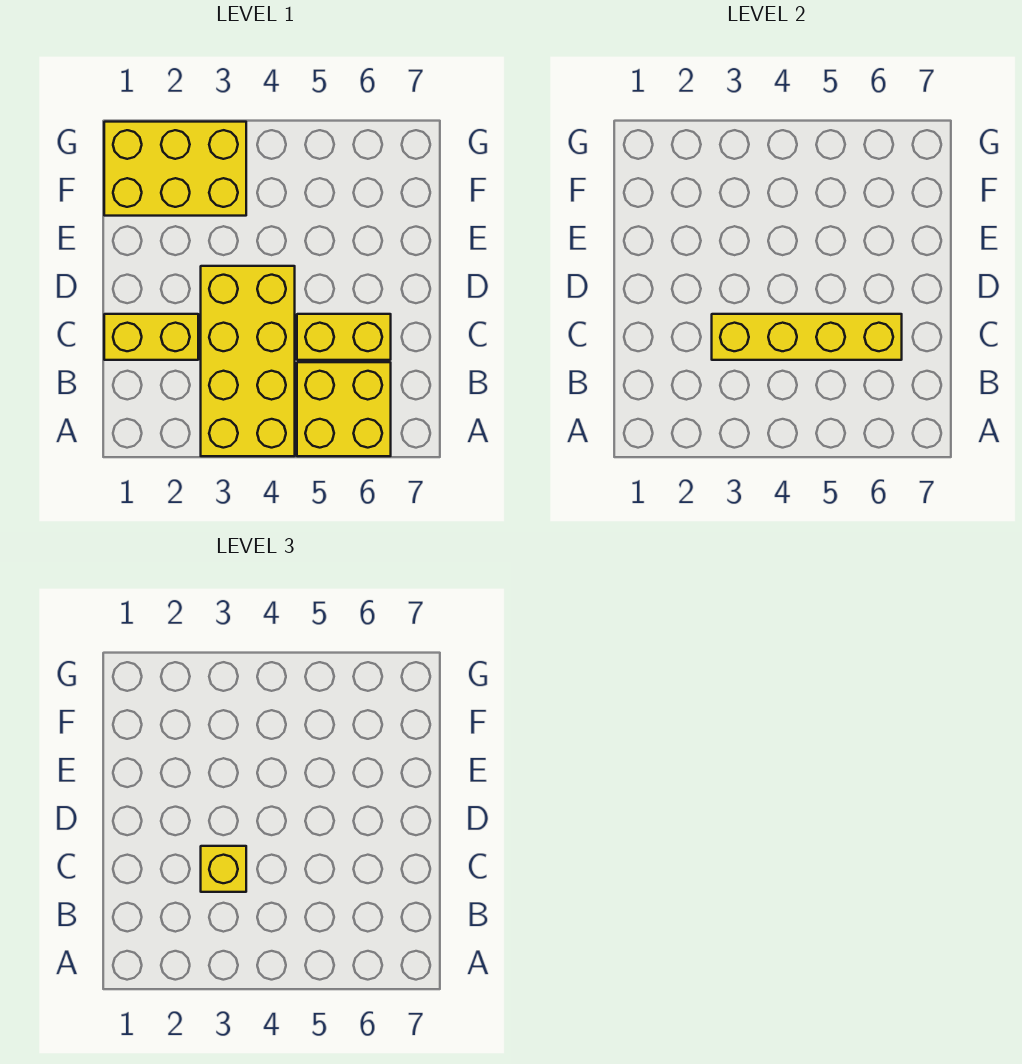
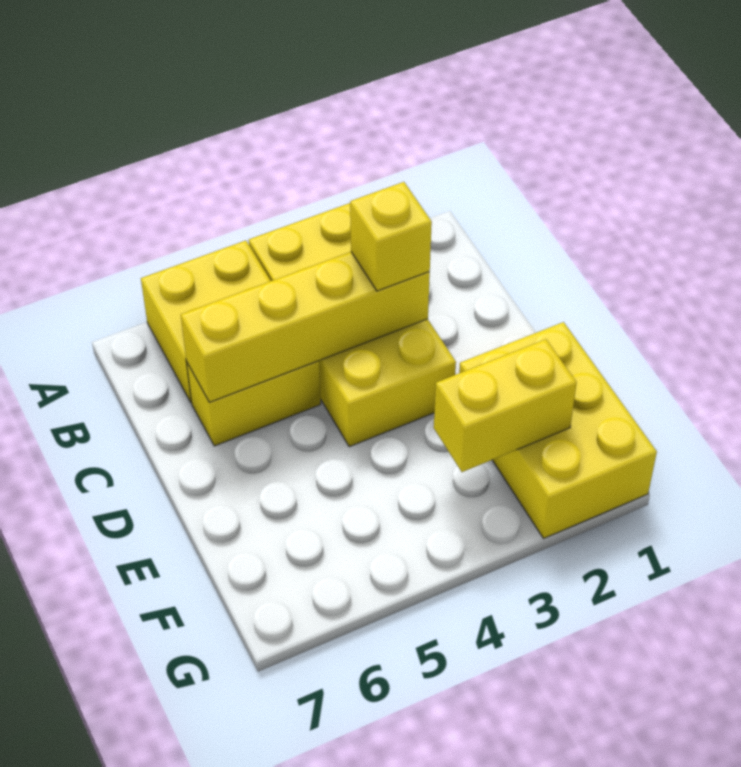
yellow brick C1:C2 level 1 -> yellow brick F2:F3 level 2
yellow brick F1:G3 level 1 -> yellow brick E1:G2 level 1

